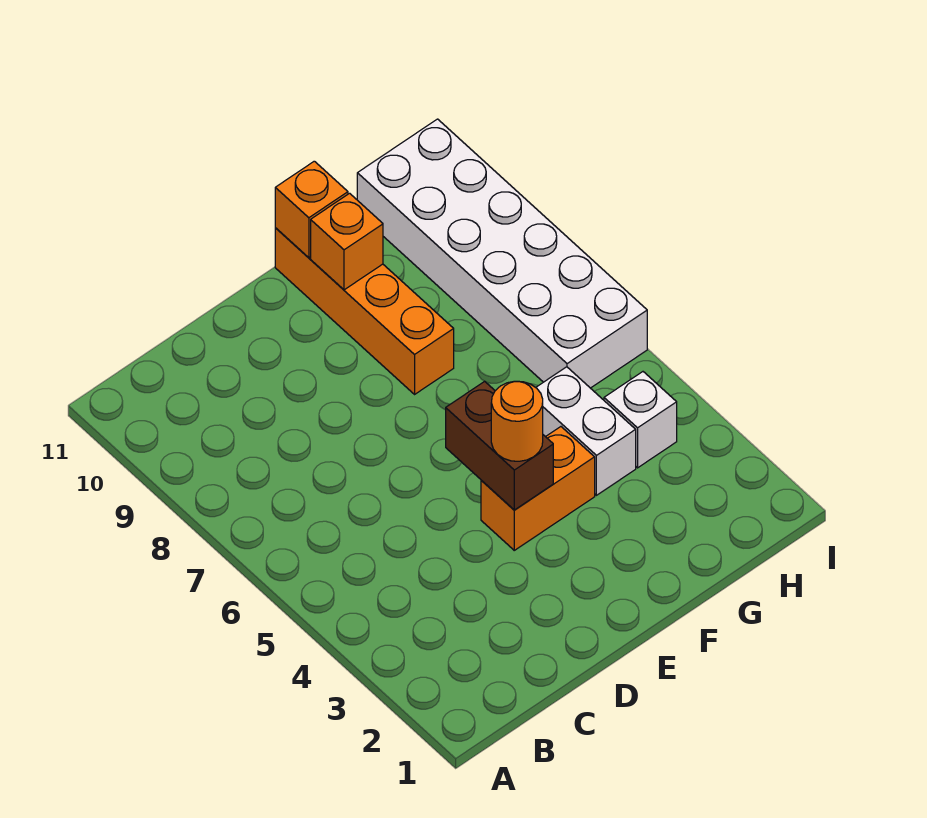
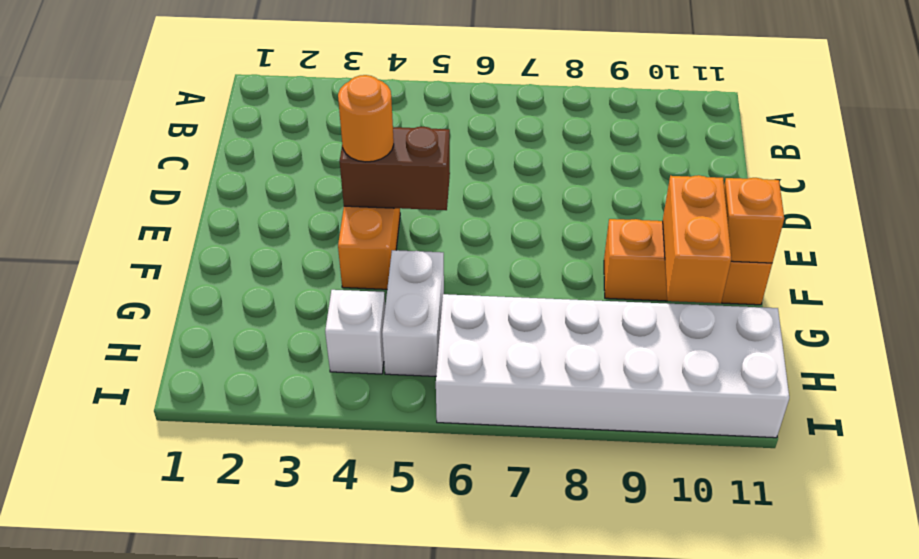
orange brick F8:F11 level 1 -> orange brick F9:F11 level 1
orange brick F10 level 2 -> orange brick F10:G10 level 2
white brick G4:G5 level 1 -> white brick G5:H5 level 1

